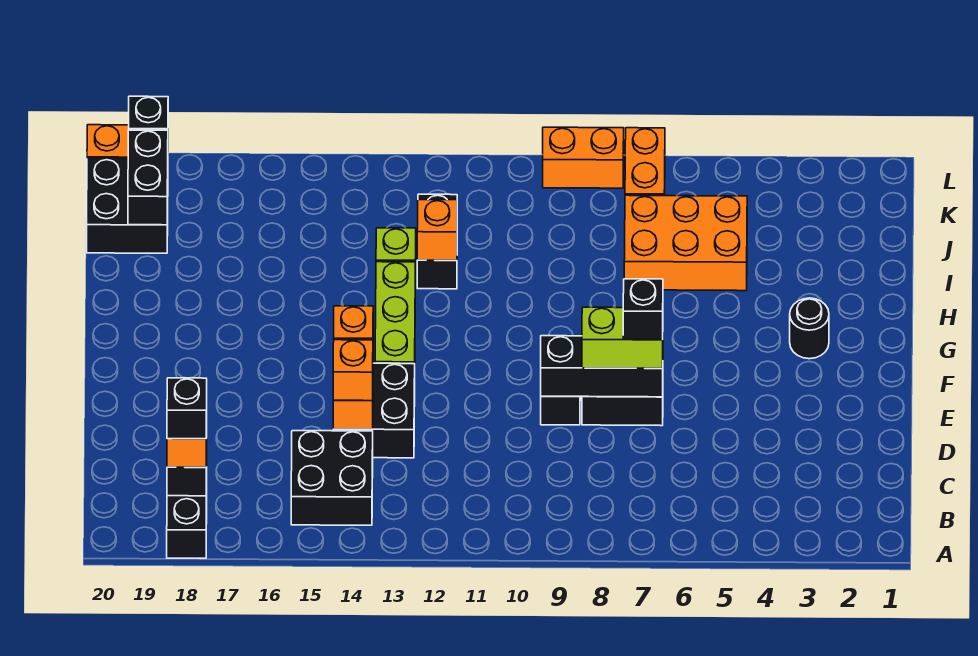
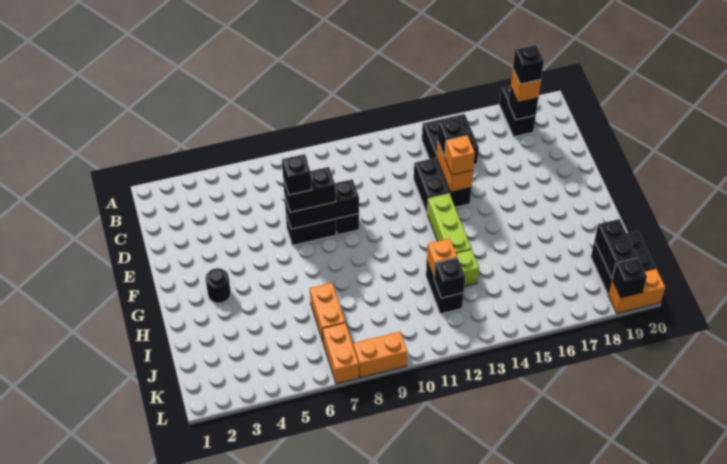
orange brick D14 level 3 -> black brick D14 level 3
lime brick E7:E8 level 3 -> black brick E7:E8 level 3
orange brick I5:J7 level 1 -> orange brick I7:J7 level 1
none -> black brick J12 level 2

